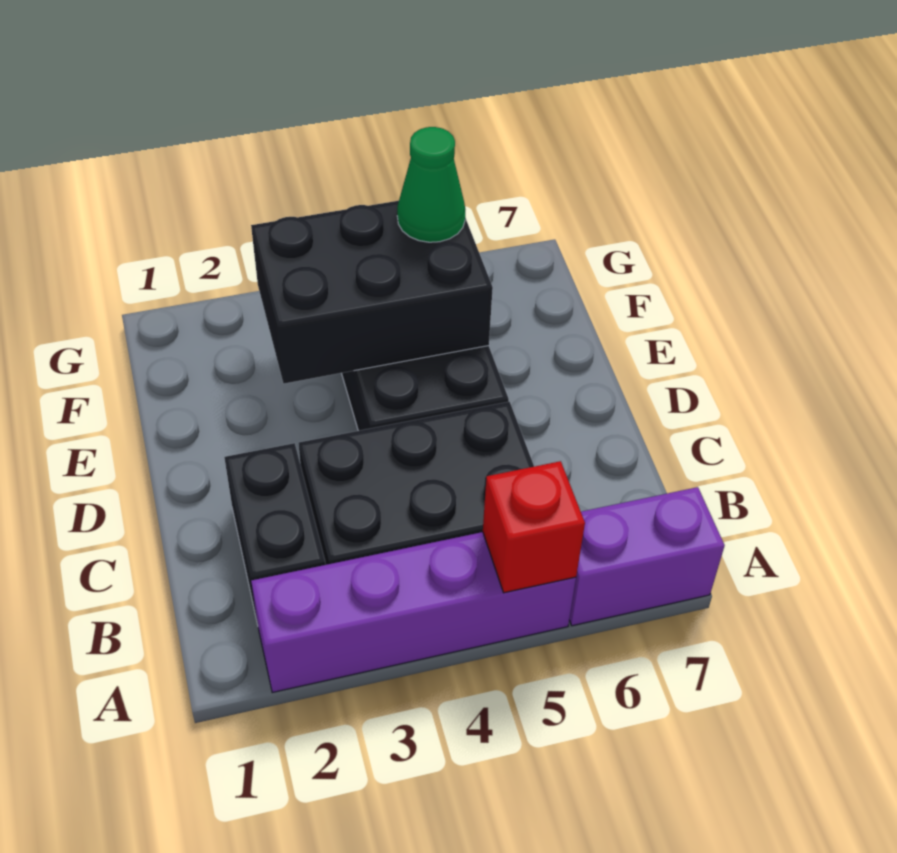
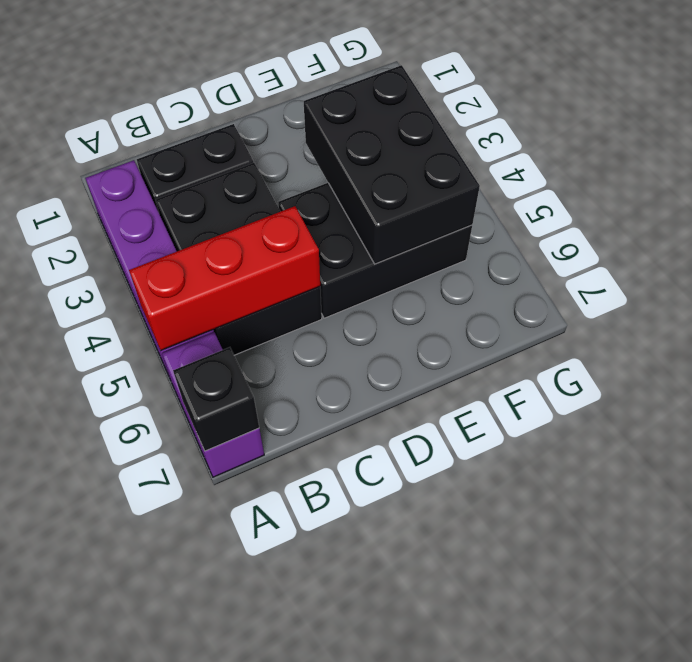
red brick A5 level 2 -> red brick A5:C5 level 2
none -> black brick A7 level 2
green cone F5 level 3 -> none

